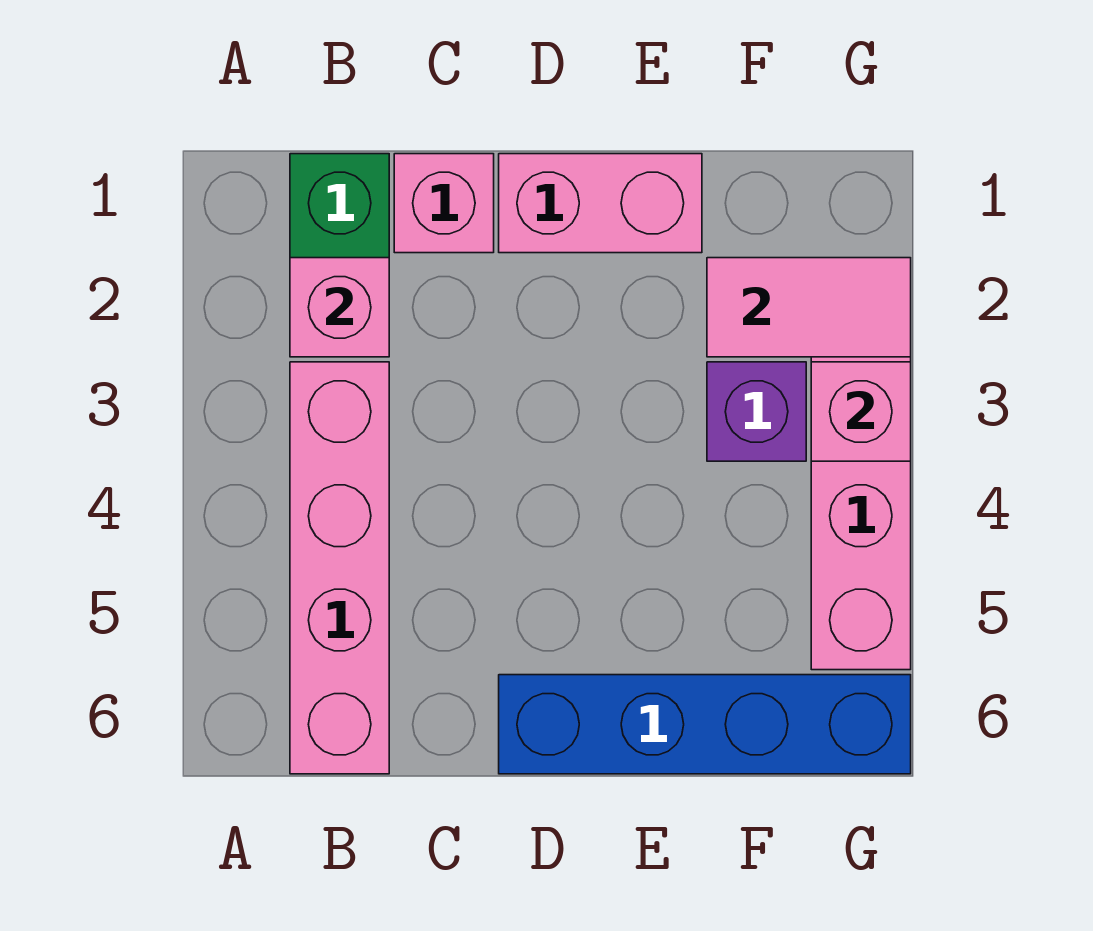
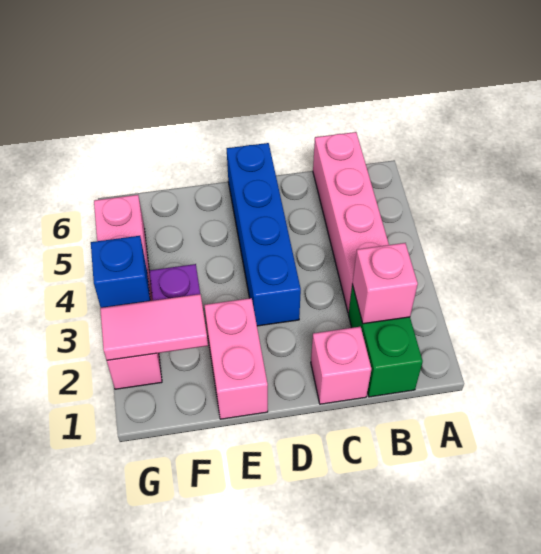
pink brick D1:E1 level 1 -> pink brick E1:E2 level 1
blue brick D6:G6 level 1 -> blue brick D3:D6 level 1
pink brick G3 level 2 -> blue brick G3 level 2

